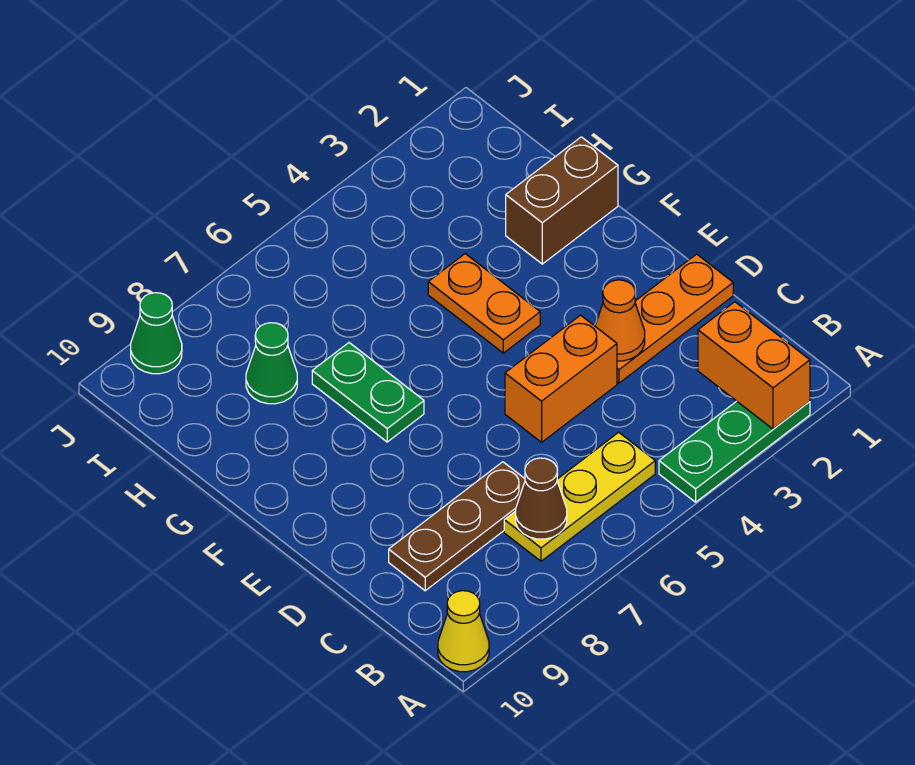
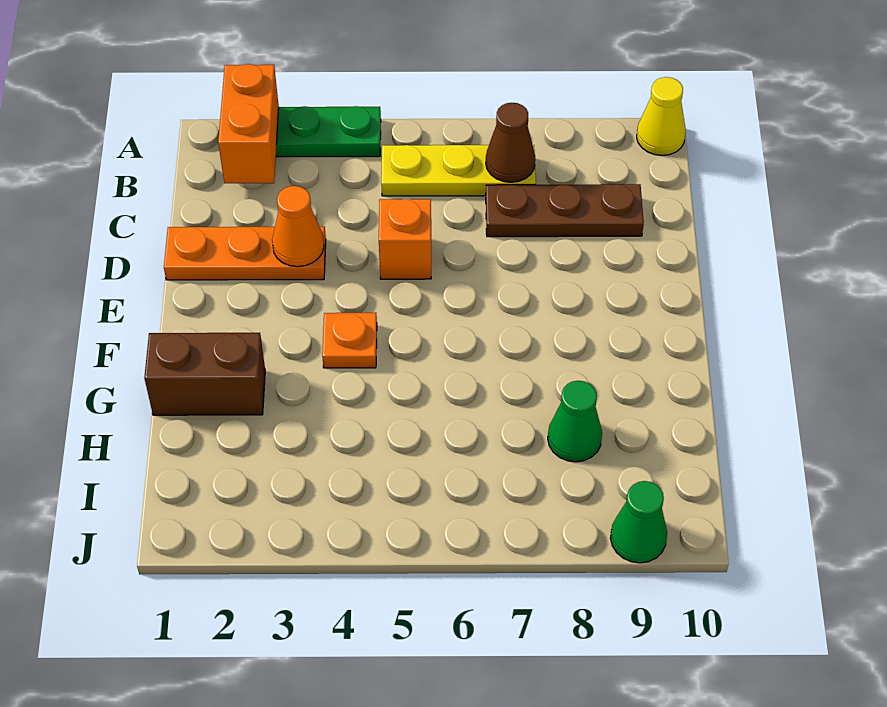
orange brick D4:D5 level 1 -> orange brick D5 level 1
orange plate F4:G4 level 1 -> orange plate F4 level 1
green plate F7:G7 level 1 -> none

